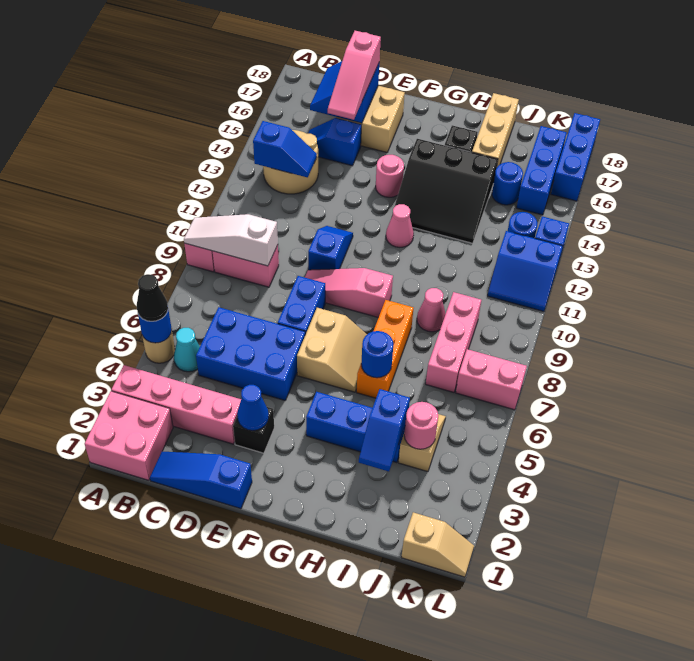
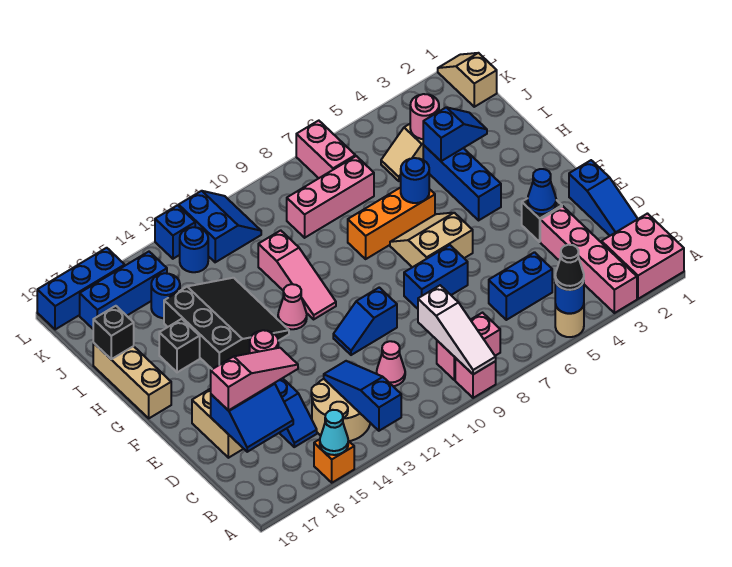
none -> orange brick A15 level 1
cyan cone B5 level 1 -> cyan cone A15 level 2
pink brick B9:C9 level 1 -> pink brick B8:B9 level 1
blue slope B13:C13 level 2 top B -> blue slope A13:C13 level 2 top A
blue brick C5:E6 level 1 -> blue brick C5:C6 level 1
pink slope E9:G9 level 1 top G -> pink slope G11:I11 level 1 top I
pink cone I9 level 1 -> pink cone C11 level 1
tan brick I16:I18 level 1 -> tan brick G18:I18 level 1
none -> black brick I18 level 2

